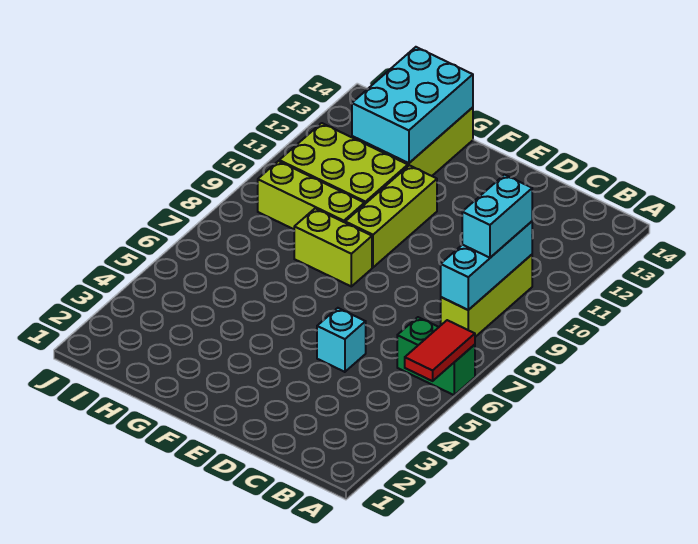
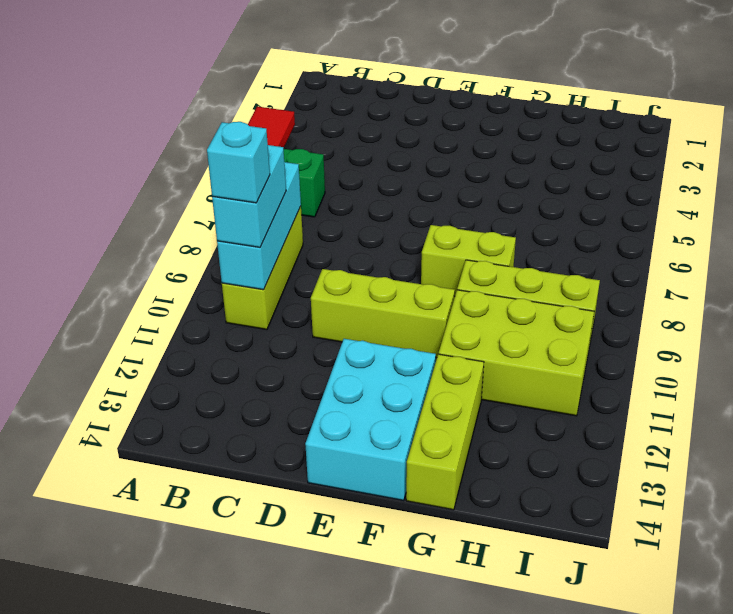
cyan brick D5 level 1 -> cyan brick B10 level 4
lime brick F9:F11 level 1 -> lime brick D10:F10 level 1
cyan brick G12:H14 level 2 -> cyan brick E12:F14 level 1

